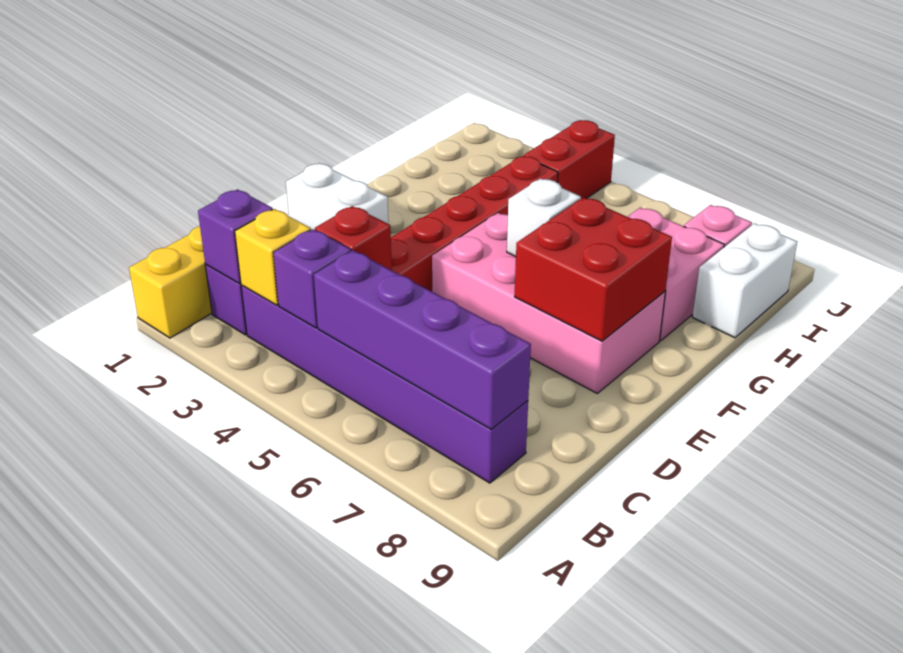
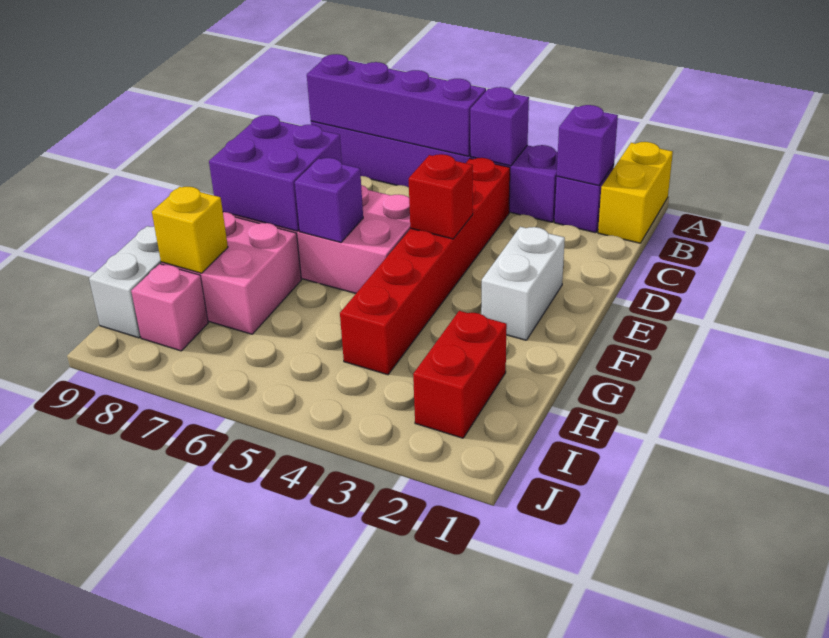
yellow brick B3 level 2 -> yellow brick H8 level 2
red brick C4 level 2 -> red brick E4 level 2
white brick E1:E2 level 1 -> white brick E2:F2 level 1
red brick E7:F8 level 2 -> purple brick E7:F8 level 2
white brick F6 level 2 -> purple brick F6 level 2
red brick I4:J4 level 1 -> red brick H2:I2 level 1

